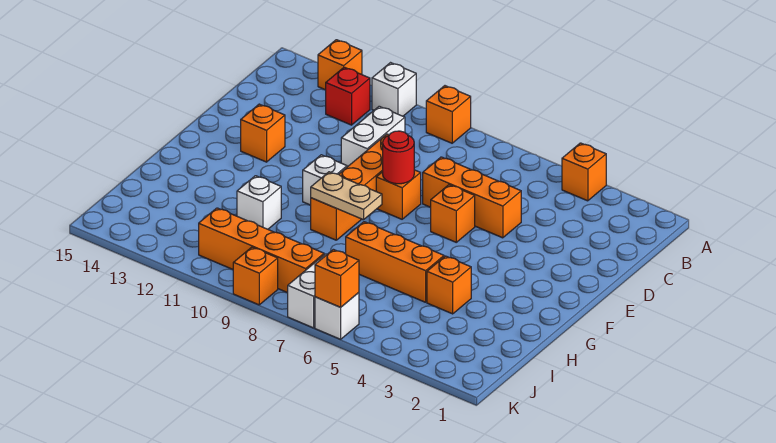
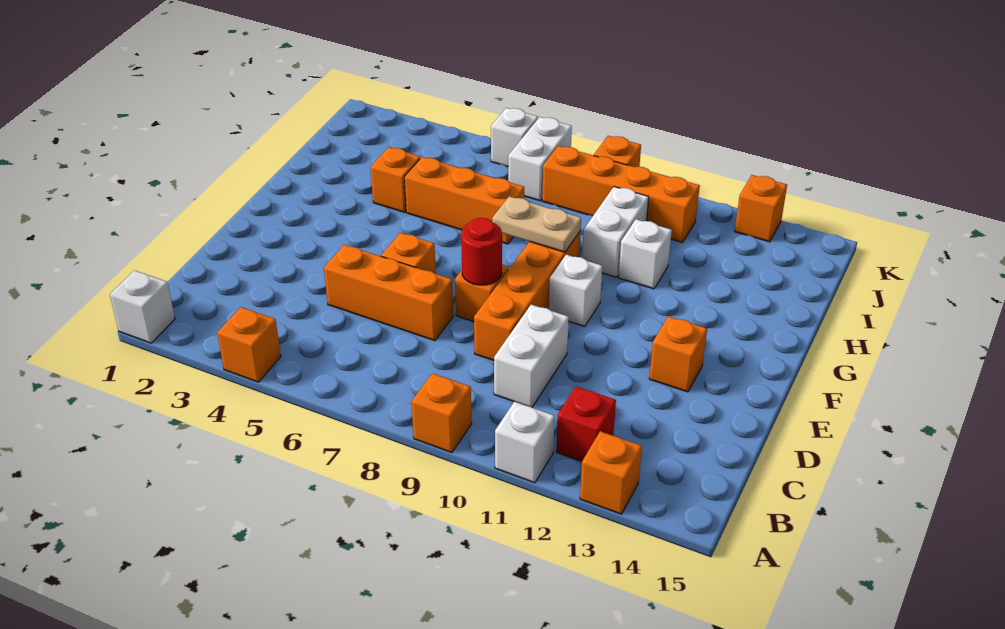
none -> white brick A1 level 1
none -> white brick H10:I10 level 1
orange brick K6 level 2 -> orange brick K13 level 1

